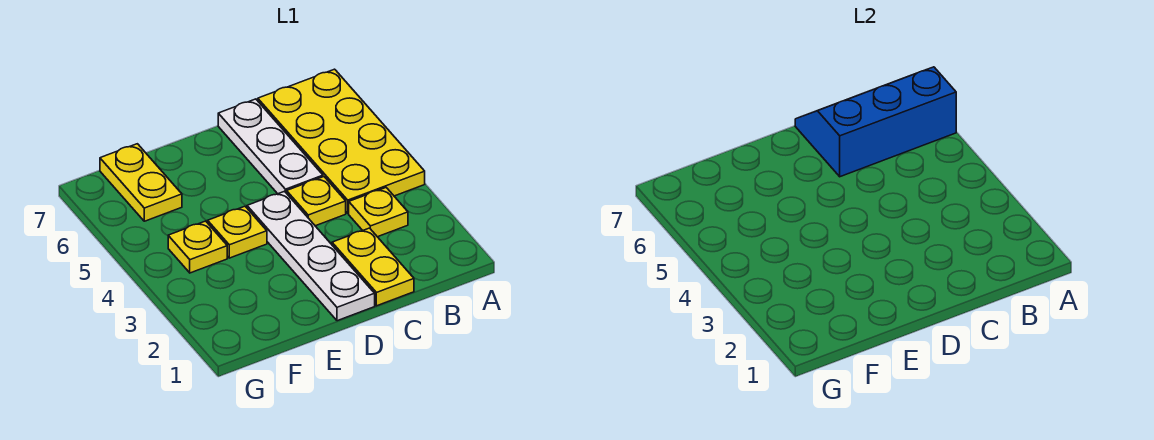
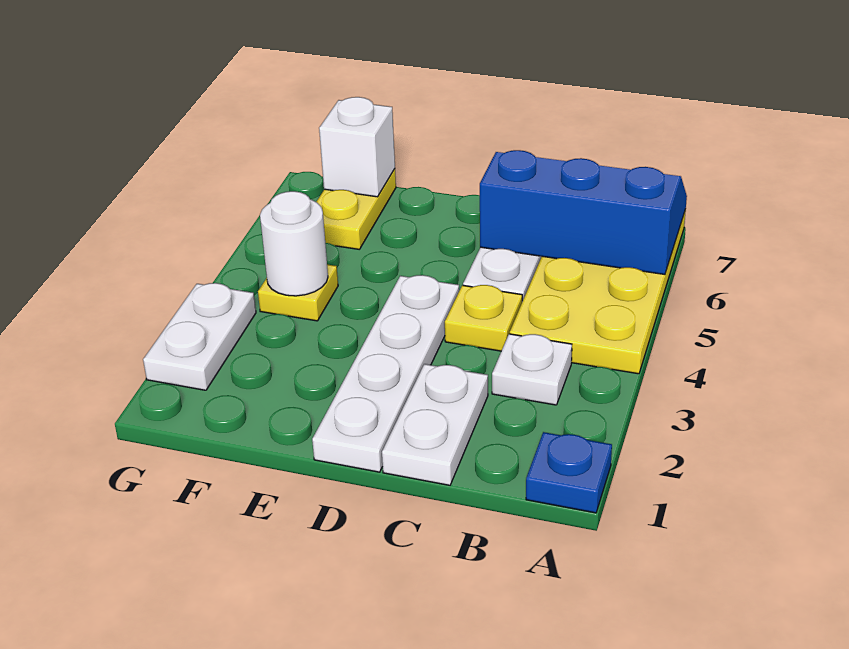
none -> blue plate A1 level 1
yellow plate B3 level 1 -> white plate B3 level 1
yellow plate C1:C2 level 1 -> white plate C1:C2 level 1
yellow plate E4 level 1 -> none
none -> white round brick F4 level 2
none -> white brick F7 level 2
none -> white plate G2:G3 level 1

